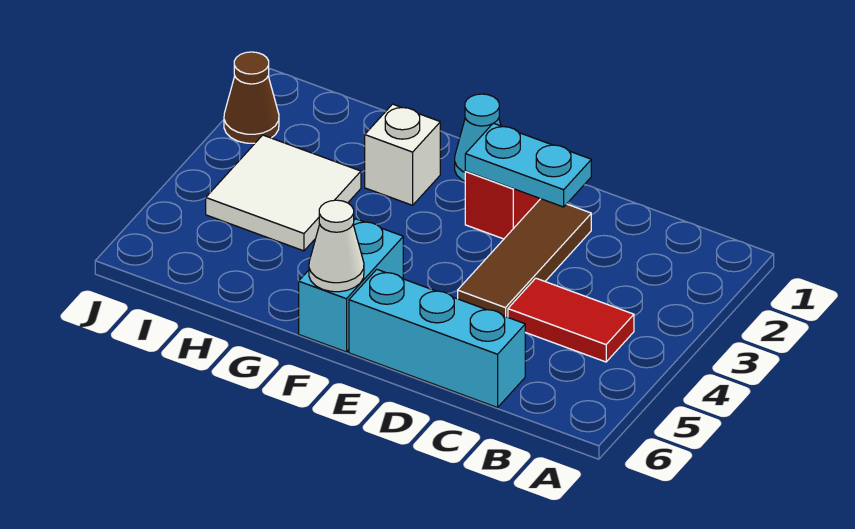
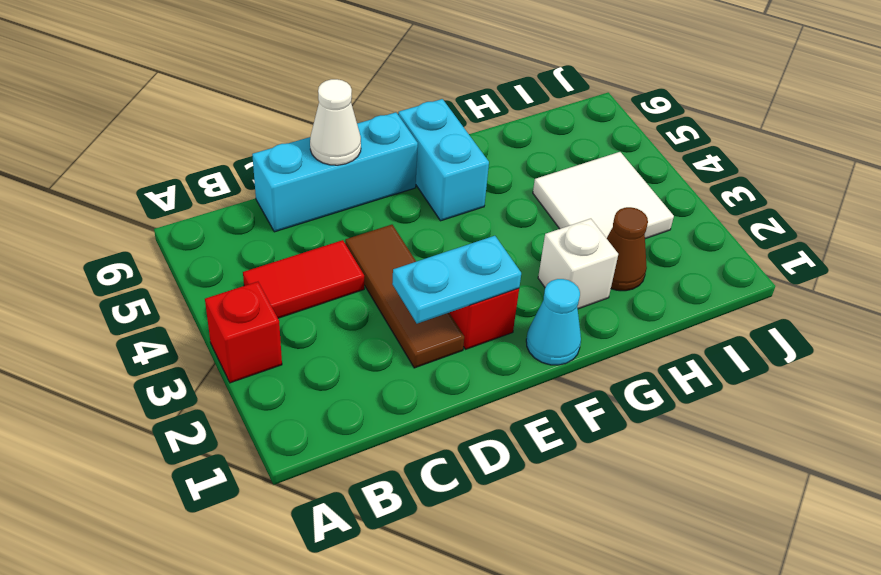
none -> red brick A3 level 1
white cone F6 level 2 -> white cone D6 level 2
brown cone J2 level 1 -> brown cone H2 level 1

